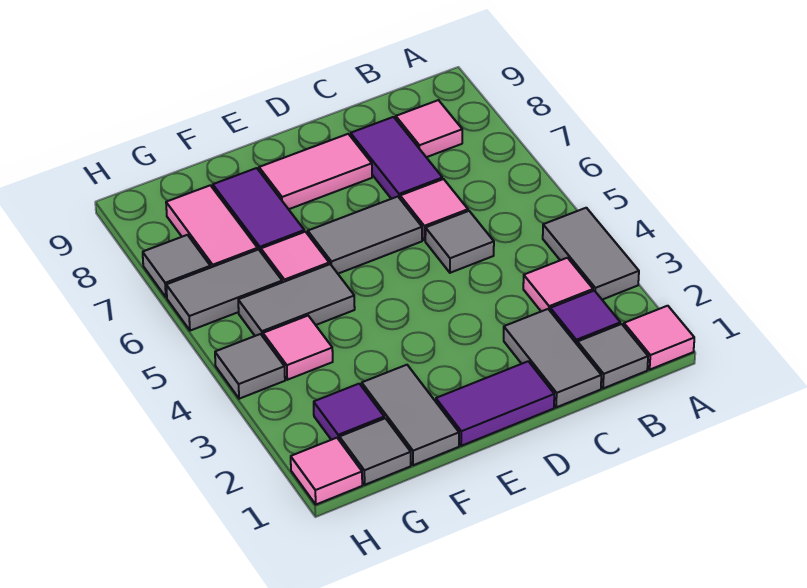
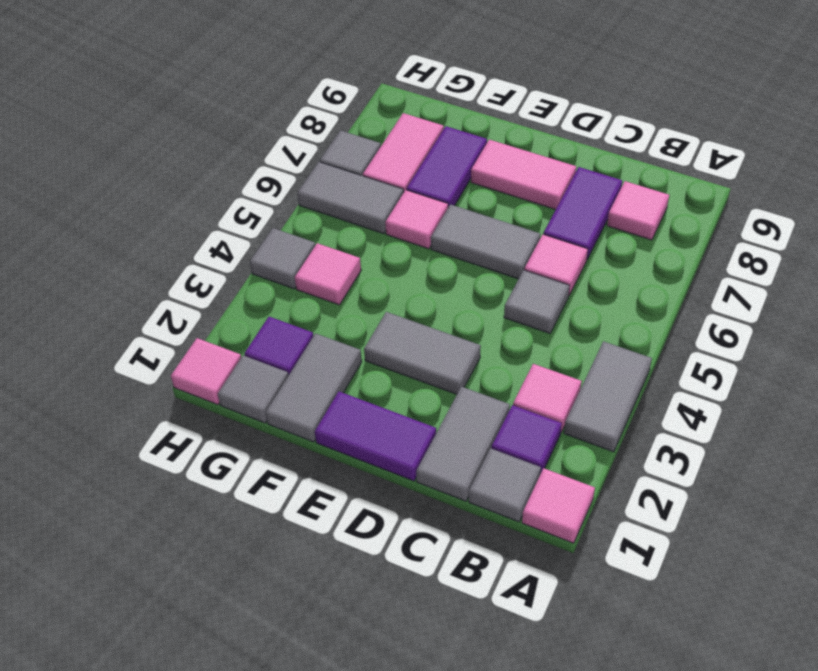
grey tile F5:G5 level 1 -> grey tile D3:E3 level 1

